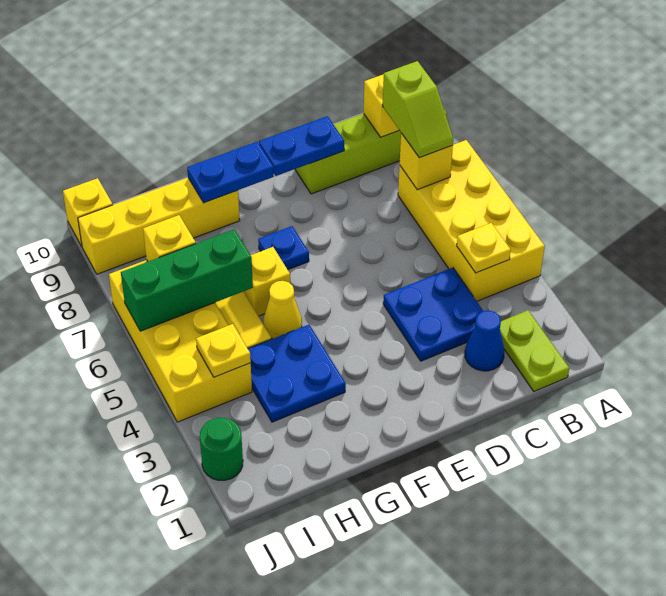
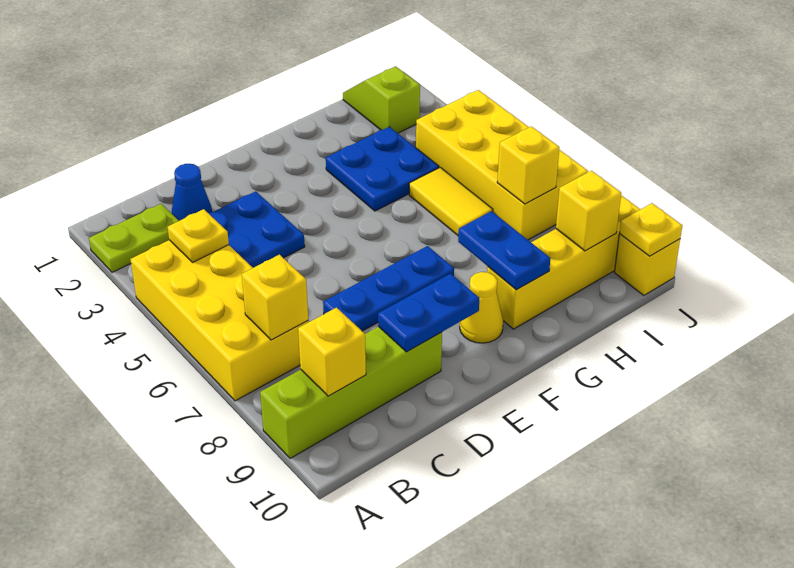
lime plate B1:B2 level 1 -> lime plate A2:B2 level 1
lime slope B7:B8 level 3 top 8 -> lime slope I1:I2 level 1 top 2
blue plate F7 level 1 -> blue plate D7:F7 level 1
blue plate F9:G9 level 2 -> blue plate G8:G9 level 2
yellow cone G5 level 1 -> yellow cone F9 level 1
yellow brick G6 level 1 -> yellow brick I9 level 2
green brick H6:J6 level 2 -> none
yellow plate I4 level 2 -> yellow plate J10 level 2
green round brick J2 level 1 -> none

